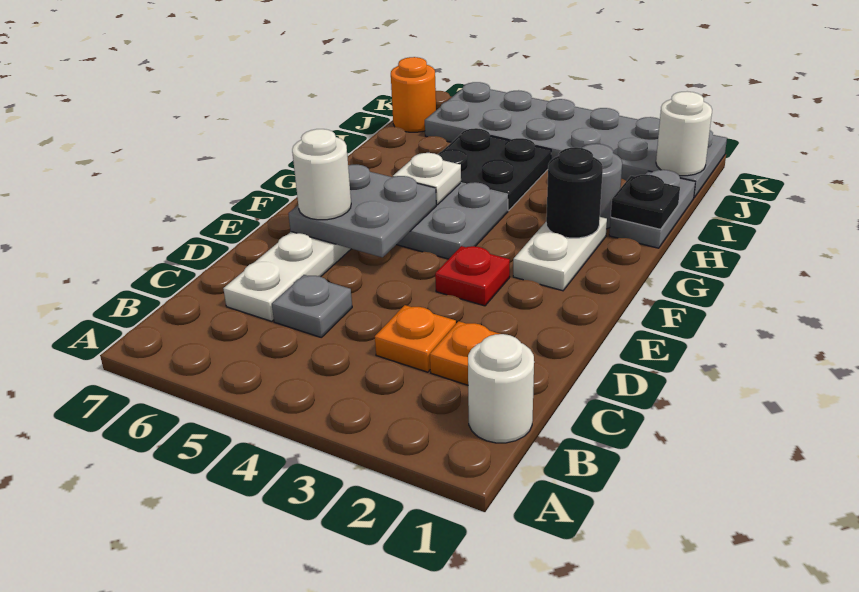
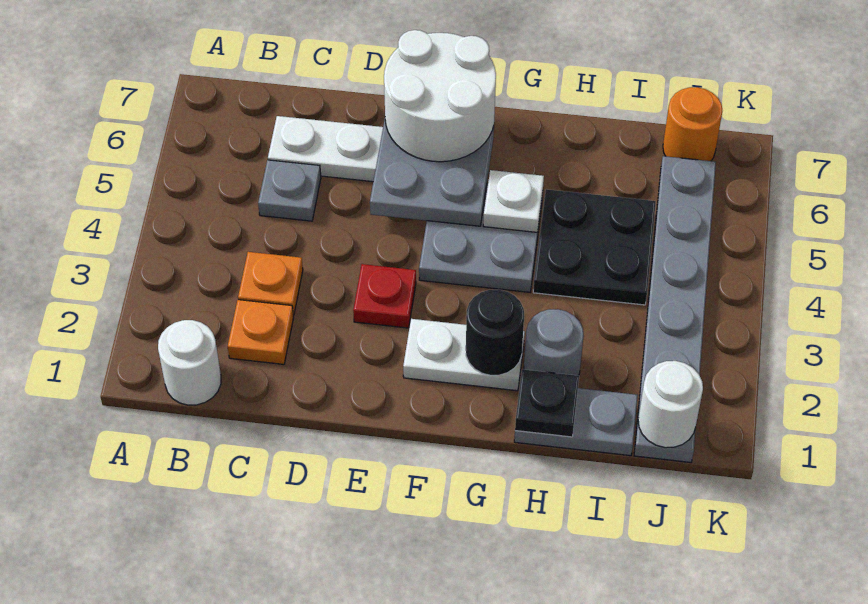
white round brick E6 level 3 -> white round brick E6:F7 level 3
grey plate J1:K6 level 1 -> grey plate J1:J6 level 1

